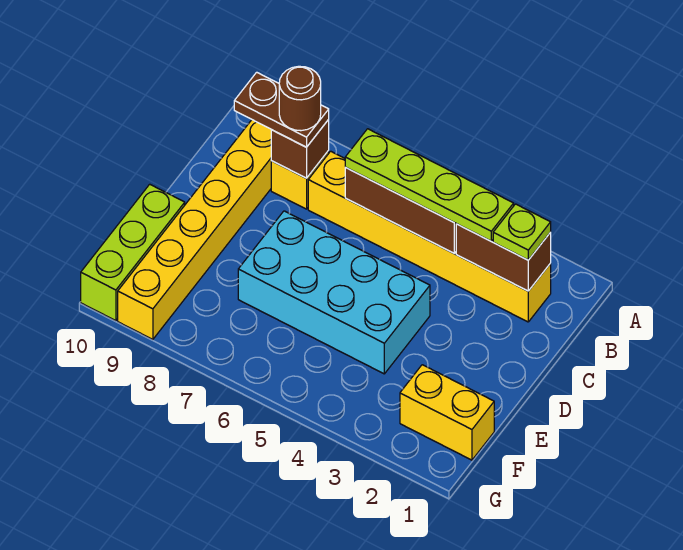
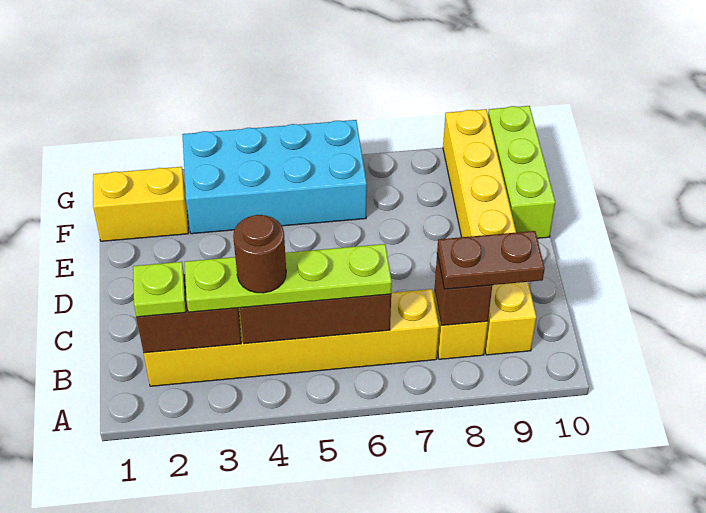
brown round brick B8 level 4 -> brown round brick B4 level 4
cyan brick D4:E7 level 1 -> cyan brick F3:G6 level 1

